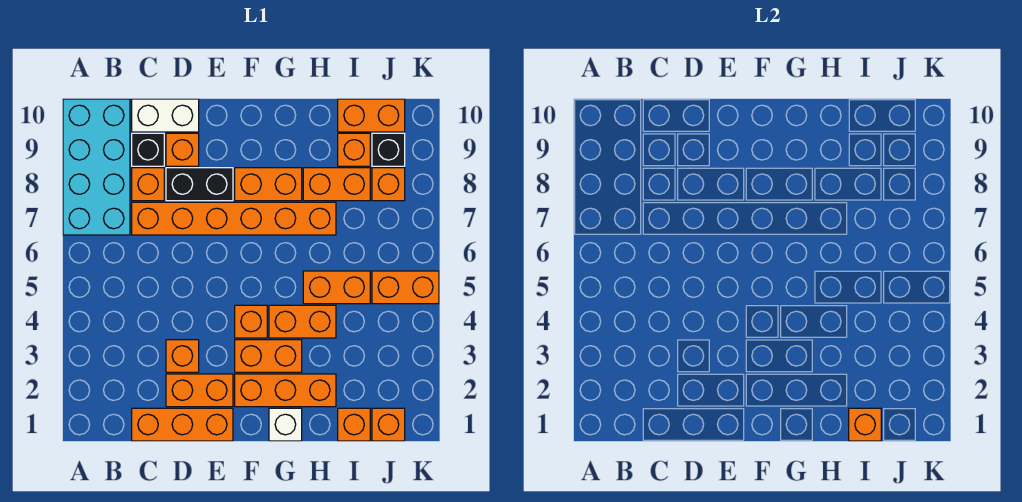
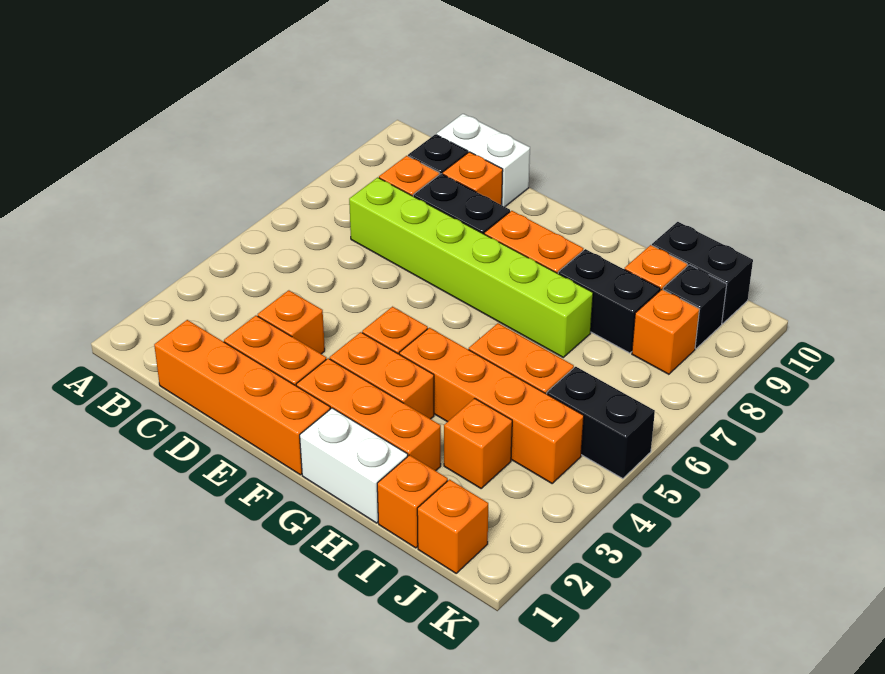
cyan brick A7:B10 level 1 -> none
orange brick C1:E1 level 1 -> orange brick C1:F1 level 1
orange brick C7:H7 level 1 -> lime brick C7:H7 level 1
white brick G1 level 1 -> white brick G1:H1 level 1
orange brick G4:H4 level 1 -> orange brick G4:J4 level 1
orange brick H8:I8 level 1 -> black brick H8:I8 level 1
orange brick I1 level 2 -> orange brick I3 level 1
orange brick I10:J10 level 1 -> black brick I10:J10 level 1
orange brick J5:K5 level 1 -> black brick J5:K5 level 1

